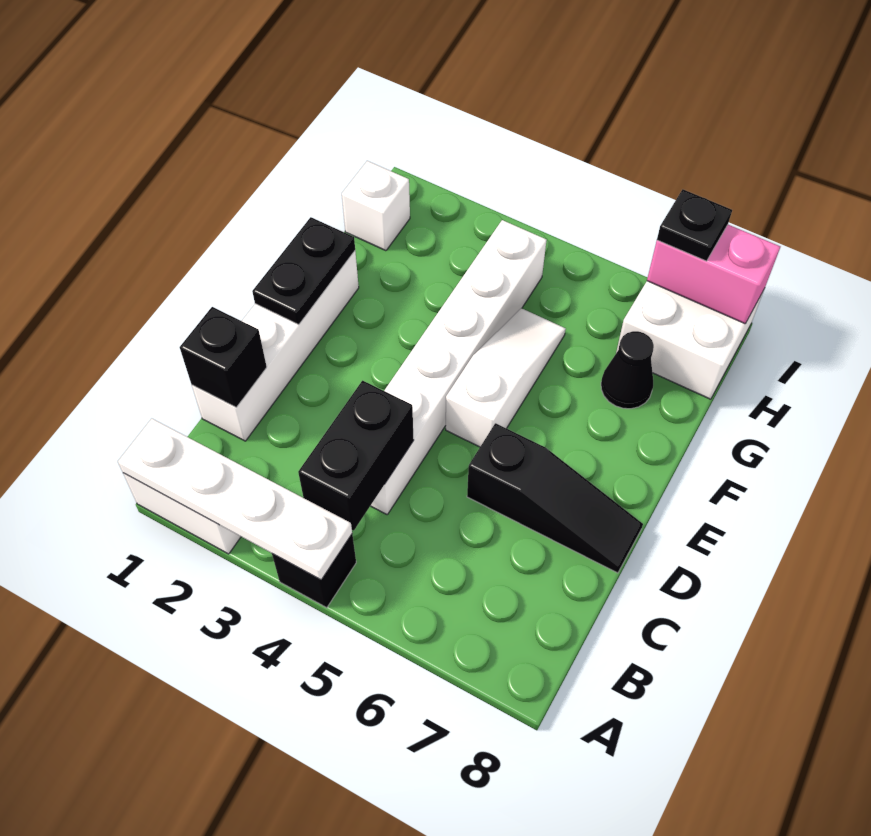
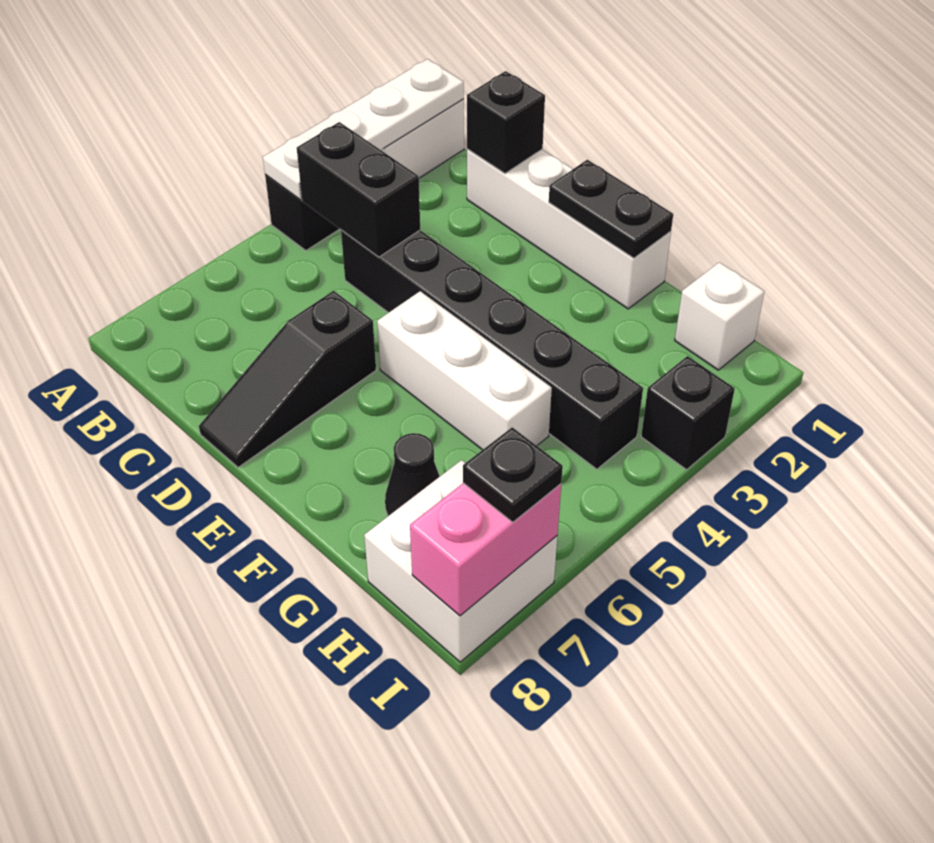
white brick C4:H4 level 1 -> black brick C4:H4 level 1
white slope E5:G5 level 1 top E -> white brick E5:G5 level 1
none -> black brick I3 level 1

